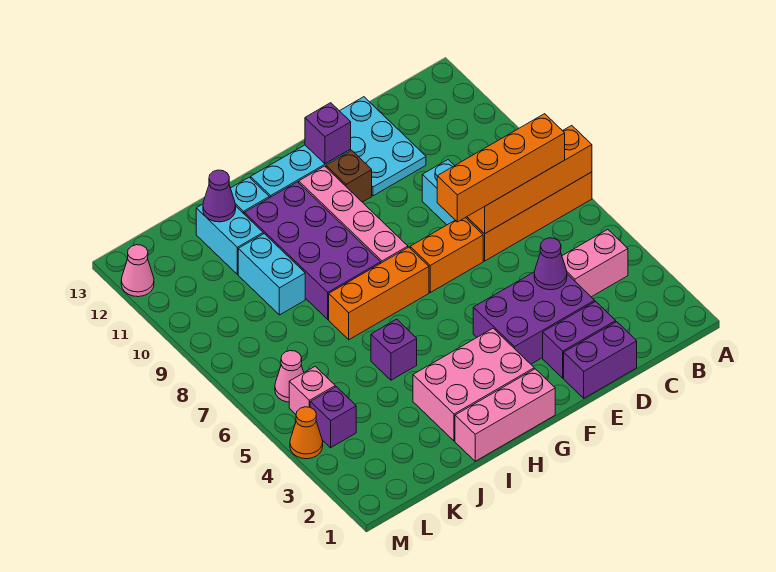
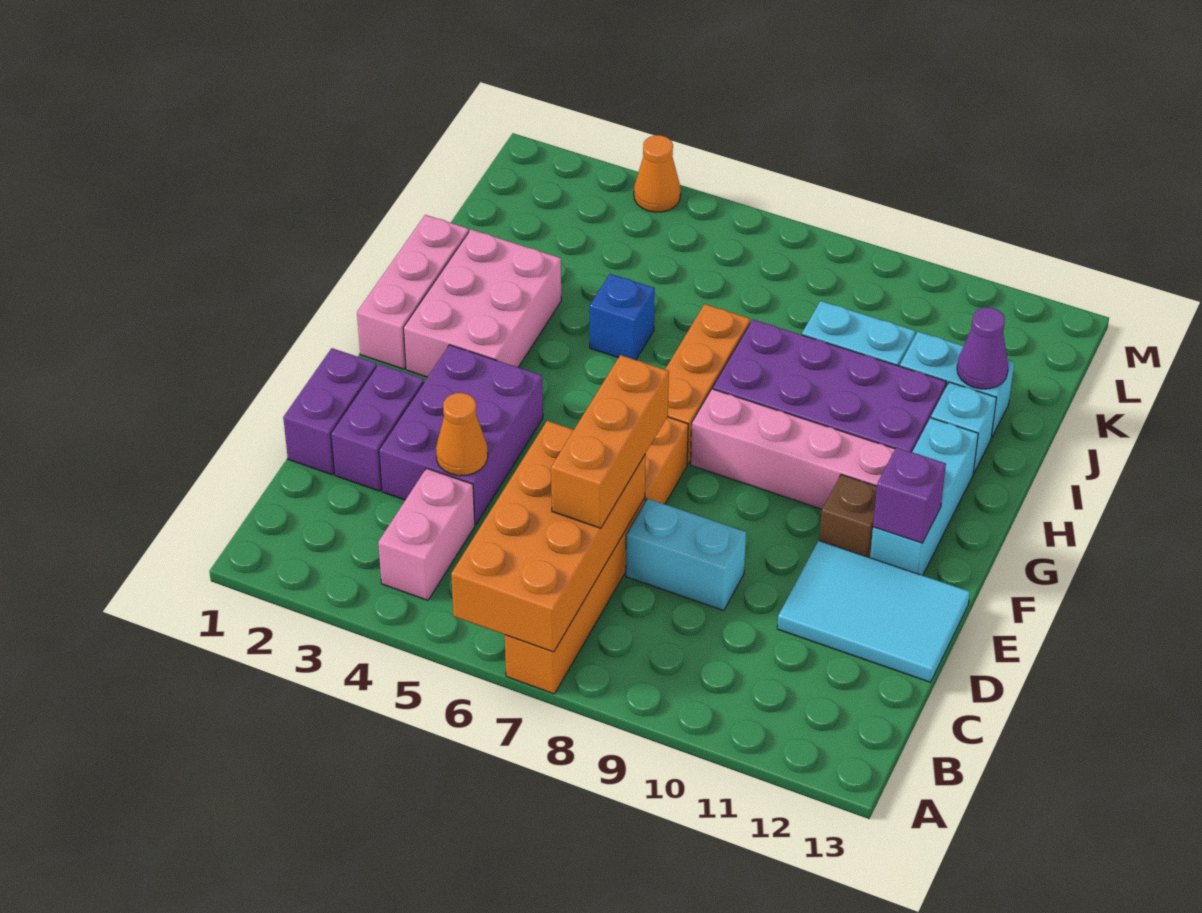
orange brick A7:D7 level 2 -> orange brick A6:D7 level 2
orange brick B7:E7 level 3 -> orange brick C7:E7 level 3
purple cone D4 level 2 -> orange cone D4 level 2
cyan plate D11:E13 level 1 -> cyan tile D11:E13 level 1
purple brick I5 level 1 -> blue brick I5 level 1
purple brick L4 level 1 -> none
pink brick L5 level 1 -> none
pink cone L6 level 1 -> none
pink cone M12 level 1 -> none

